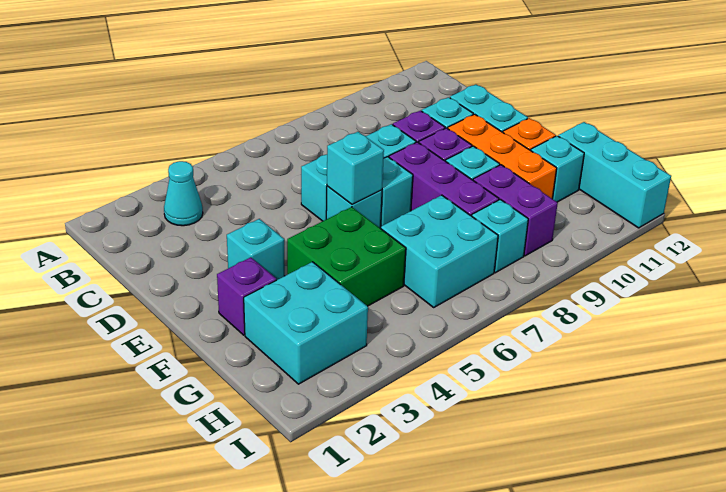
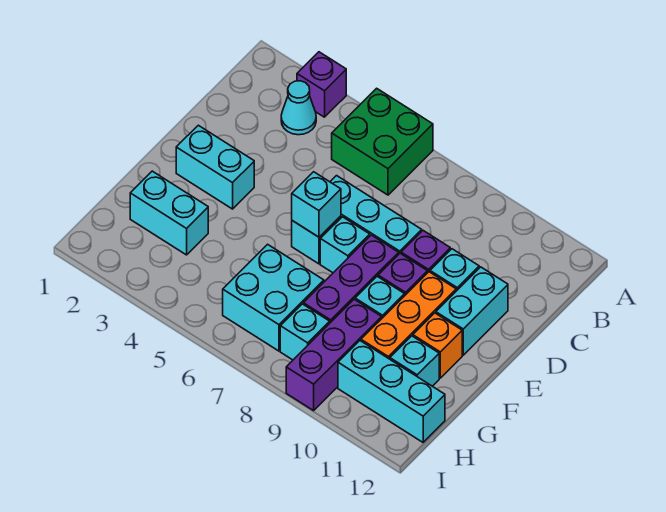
cyan brick E3 level 1 -> cyan brick E2:E3 level 1
purple brick F2 level 1 -> purple brick A3 level 1
green brick F4:G5 level 1 -> green brick A5:B6 level 1
cyan brick G2:H3 level 1 -> cyan brick G2:G3 level 1
purple brick G9:H9 level 1 -> purple brick G9:I9 level 1
cyan brick G12:I12 level 1 -> cyan brick H10:H12 level 1

